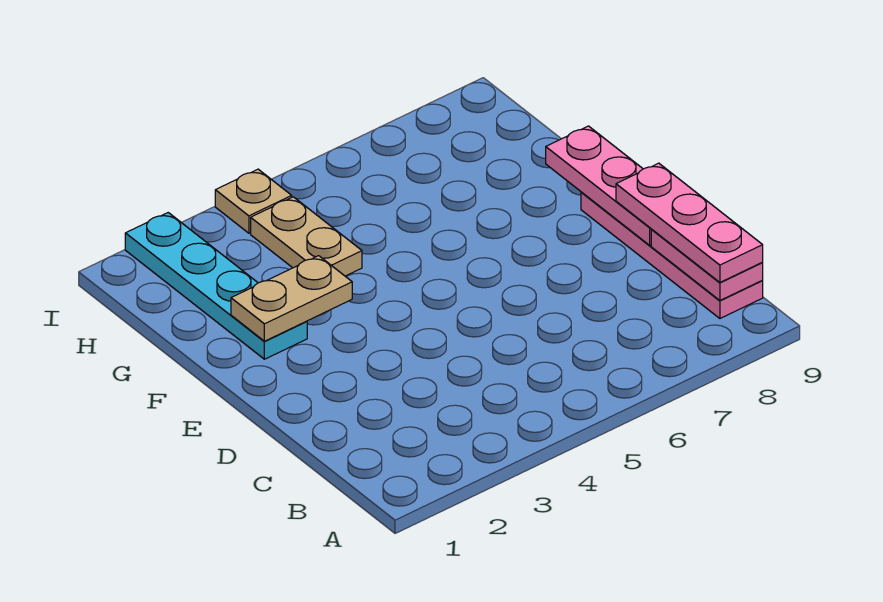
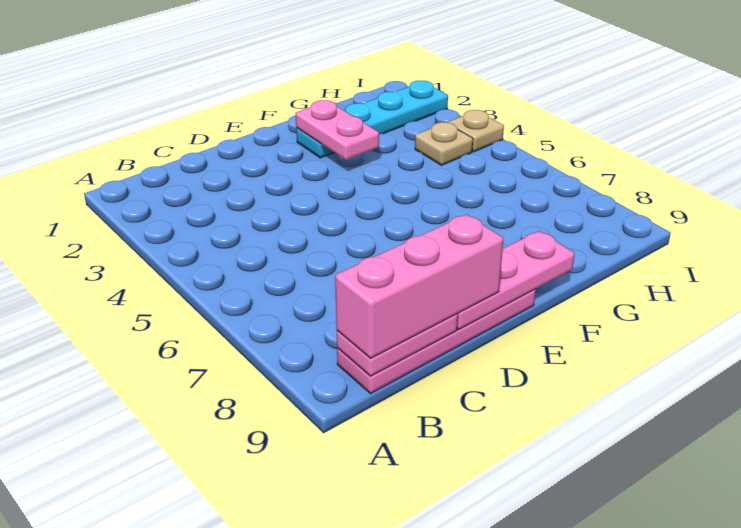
pink plate B9:D9 level 3 -> pink brick B9:D9 level 3
tan plate F2:F3 level 2 -> pink plate F2:F3 level 2
tan plate G4:H4 level 1 -> tan plate H4 level 1

